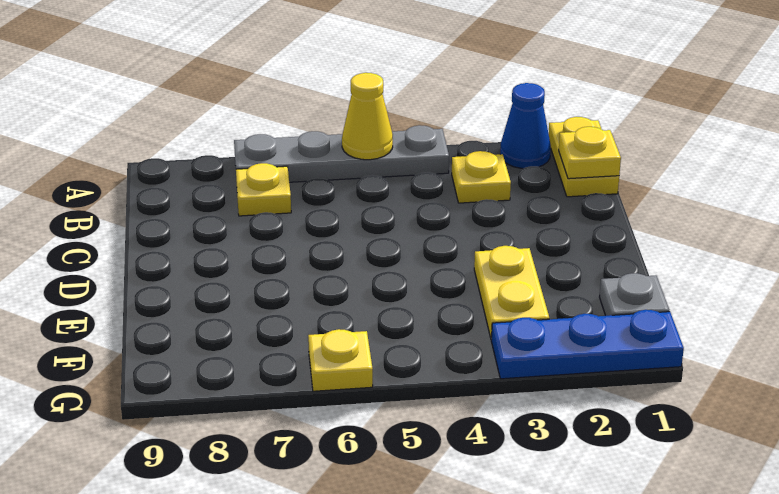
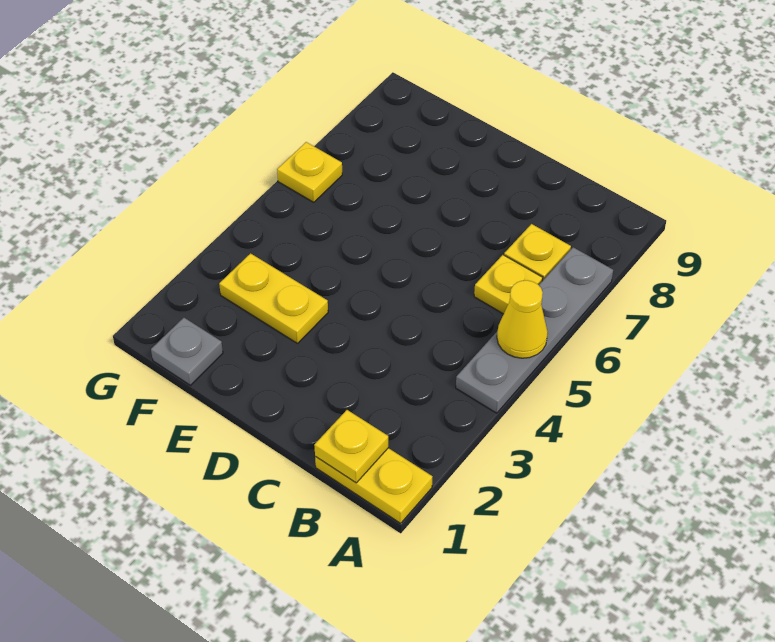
blue cone A2 level 1 -> none
yellow plate B3 level 1 -> yellow plate B6 level 1
blue plate G1:G3 level 1 -> none

